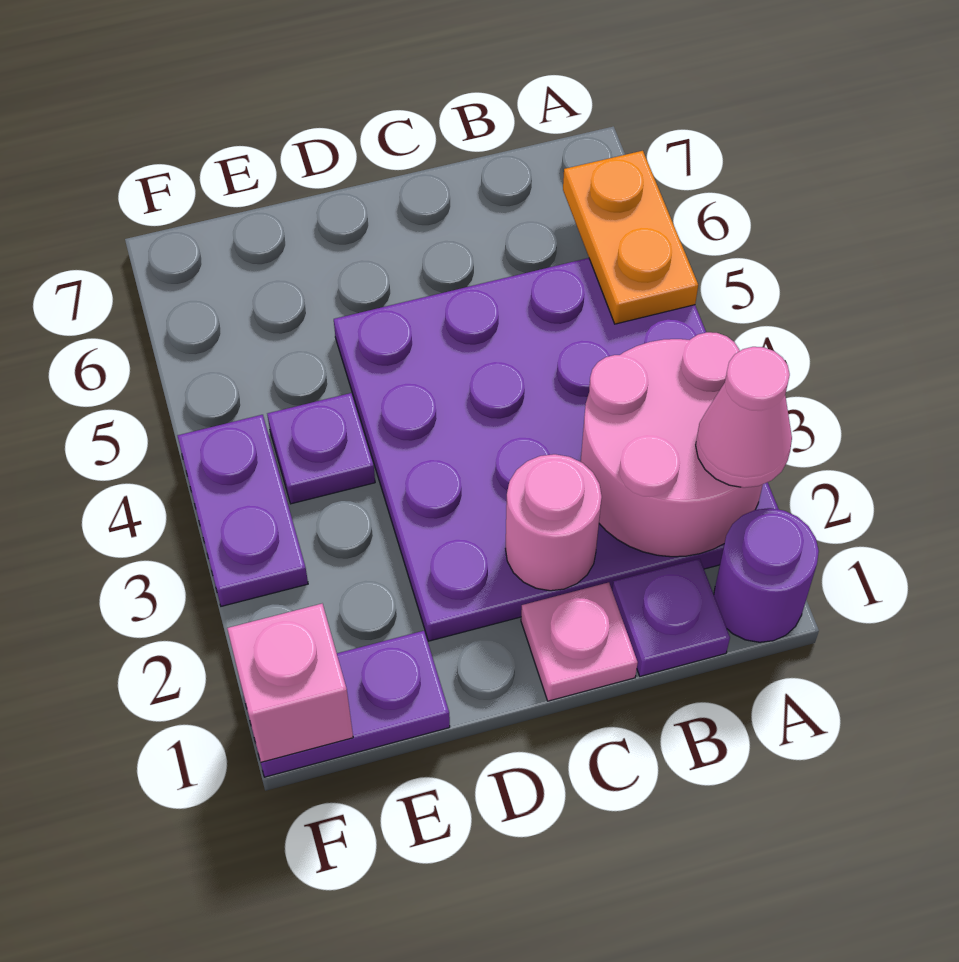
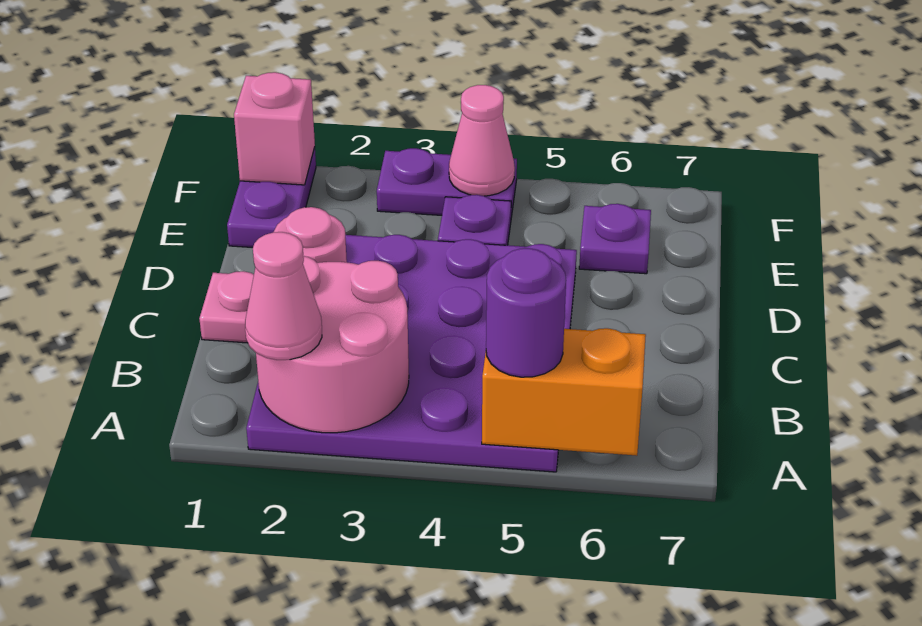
purple round brick A1 level 1 -> purple round brick A5 level 3
orange plate A5:A6 level 2 -> orange brick A5:A6 level 2
purple plate B1 level 1 -> purple plate E6 level 1
none -> pink cone F4 level 2

